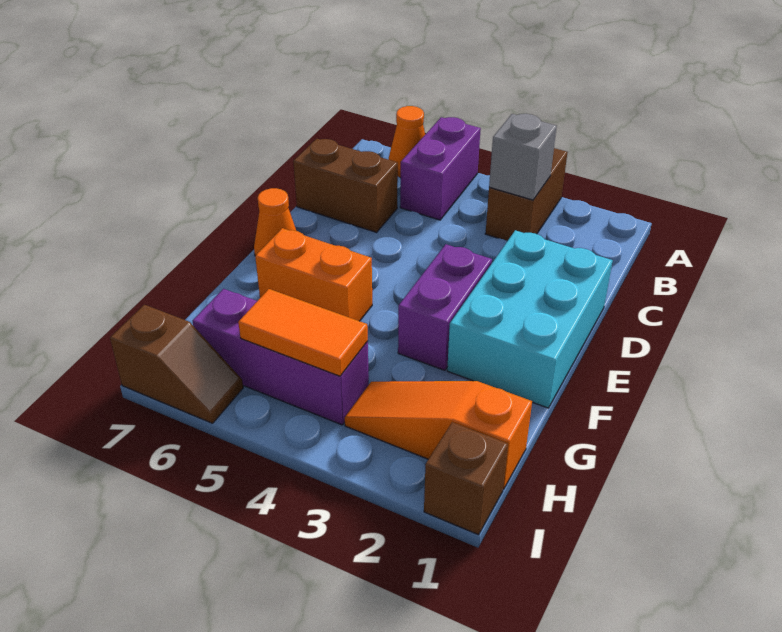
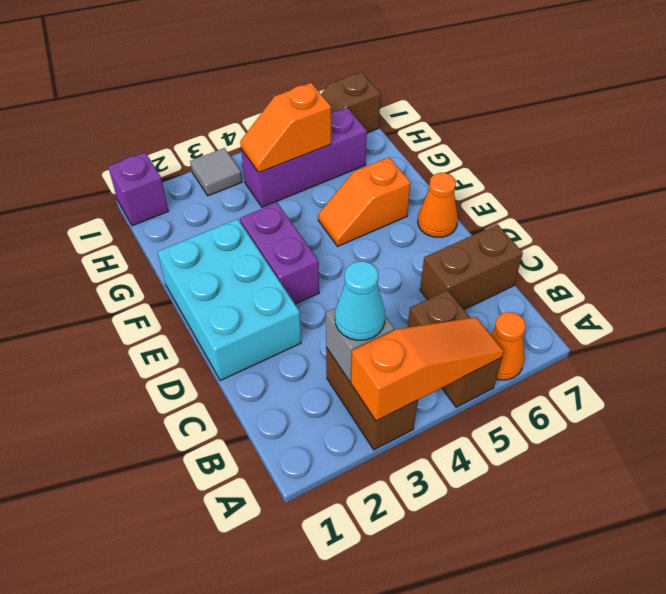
purple brick A5:B5 level 1 -> brown brick A5:B5 level 1
none -> cyan cone B3 level 3
orange brick F5:F6 level 1 -> orange slope F5:F6 level 1 top 6
orange slope H1:H3 level 1 top 1 -> orange slope A3:A5 level 2 top 3
orange tile H4:H5 level 2 -> orange slope H4:H5 level 2 top 5
brown brick I1 level 1 -> purple brick I1 level 1
none -> grey tile I3 level 1

